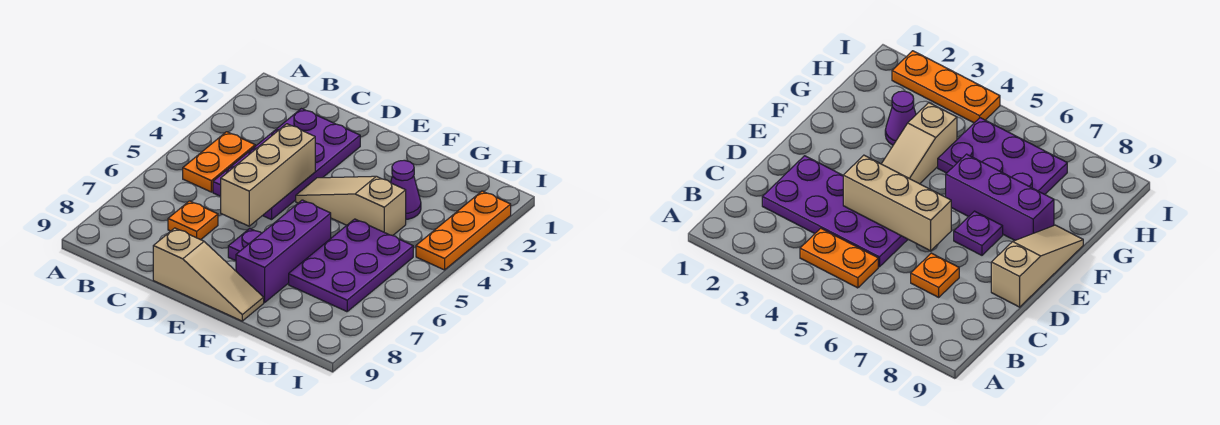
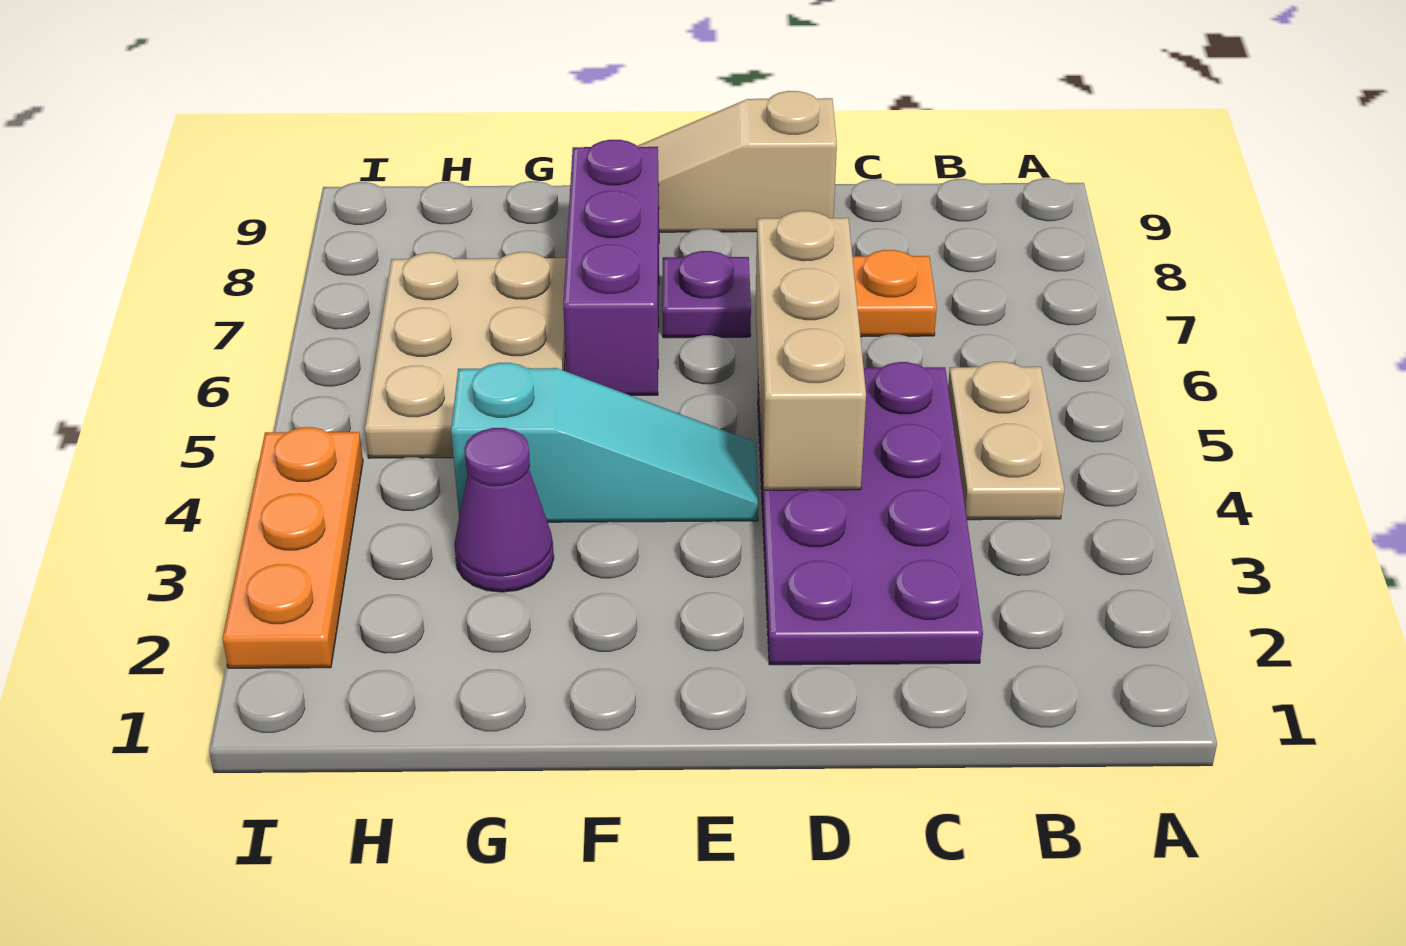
orange plate B4:B5 level 1 -> tan plate B4:B5 level 1
tan slope E4:G4 level 1 top G -> cyan slope E4:G4 level 1 top G
purple plate G5:H7 level 1 -> tan plate G5:H7 level 1

